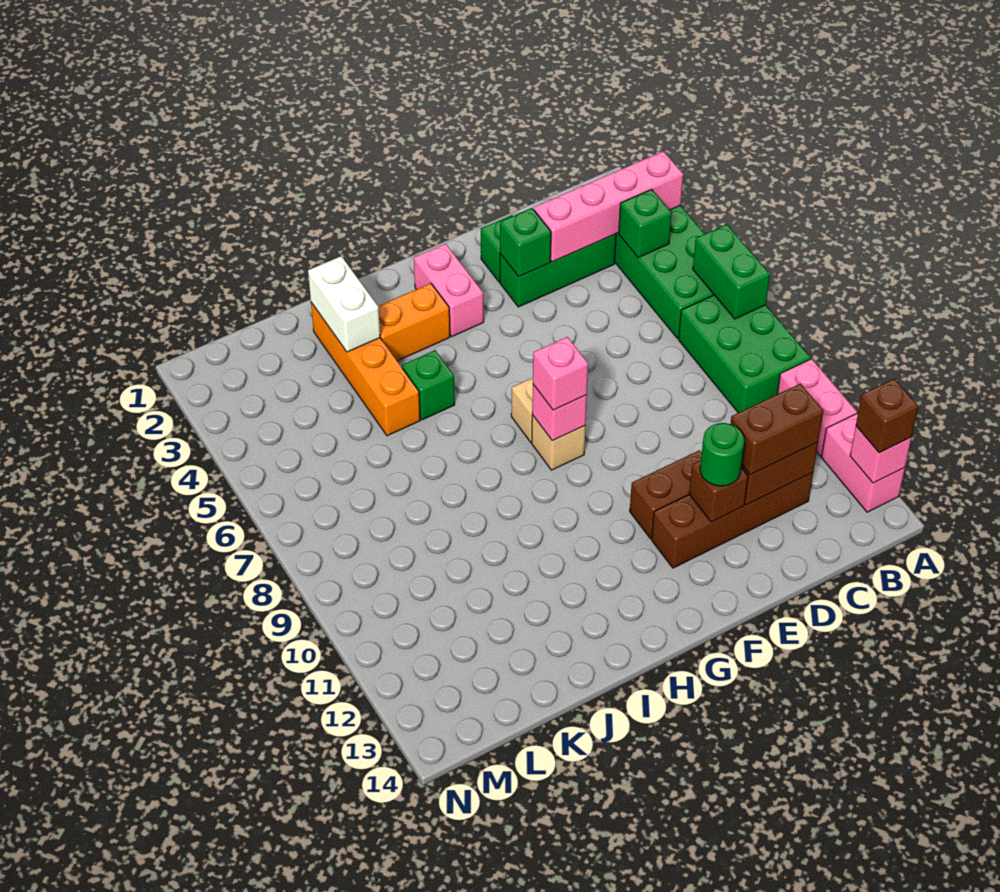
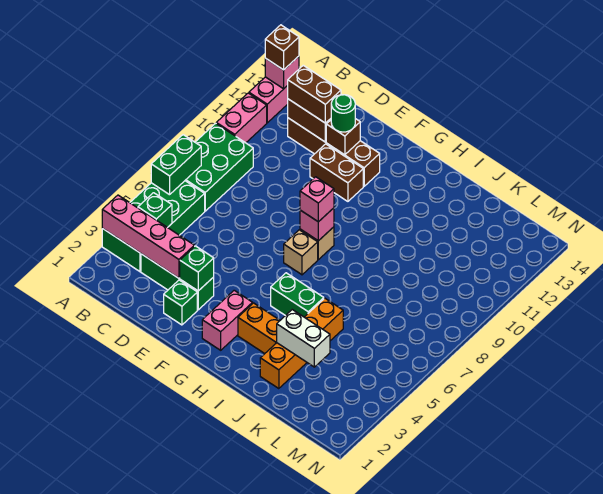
green brick I5 level 1 -> green brick H5:I5 level 1
white brick J2:J3 level 2 -> white brick J3:K3 level 2

